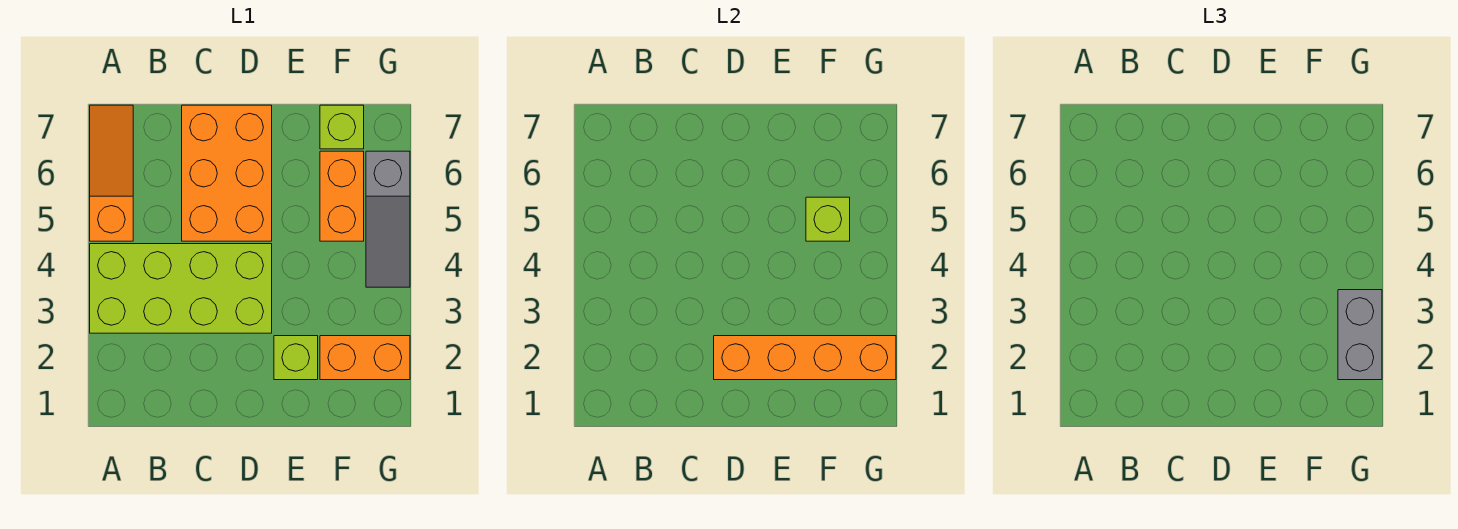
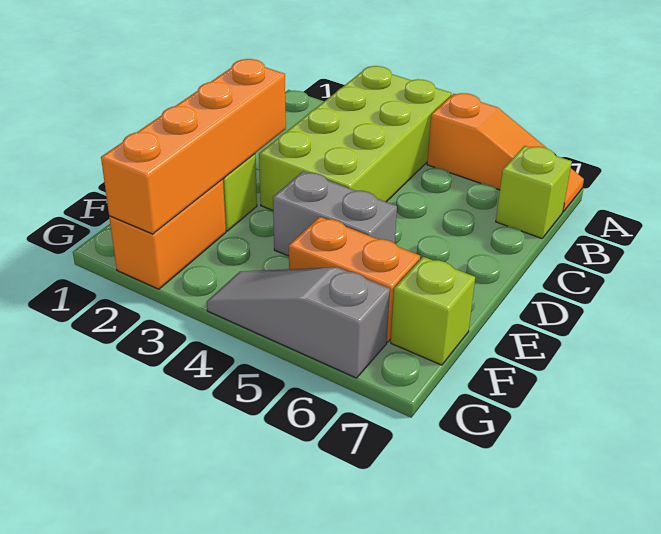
orange brick C5:D7 level 1 -> none
lime brick F5 level 2 -> lime brick B7 level 1
grey brick G2:G3 level 3 -> grey brick E4:E5 level 1

